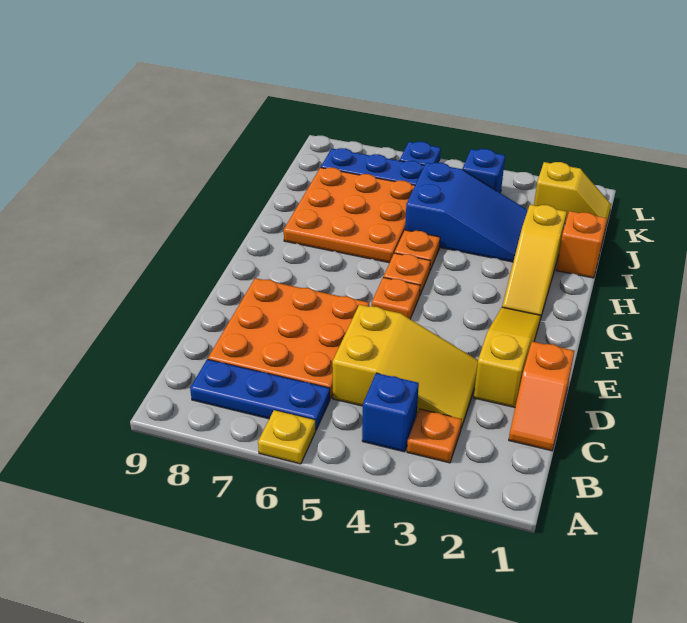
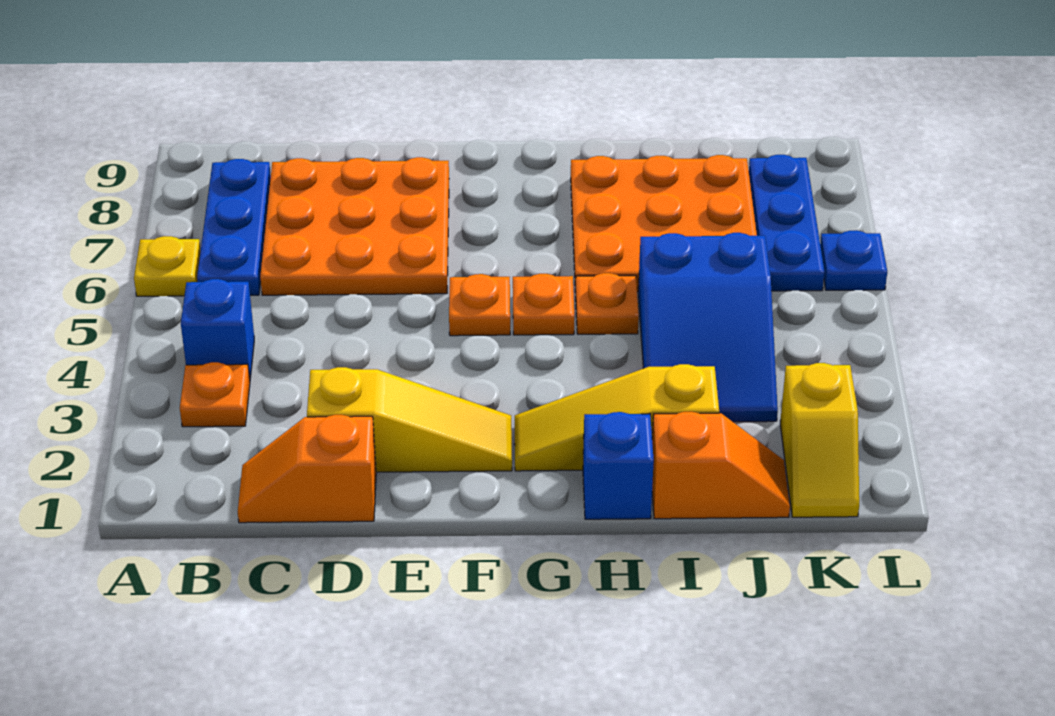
yellow slope C3:D5 level 1 top 5 -> none
blue brick K4 level 1 -> blue brick H1 level 1

